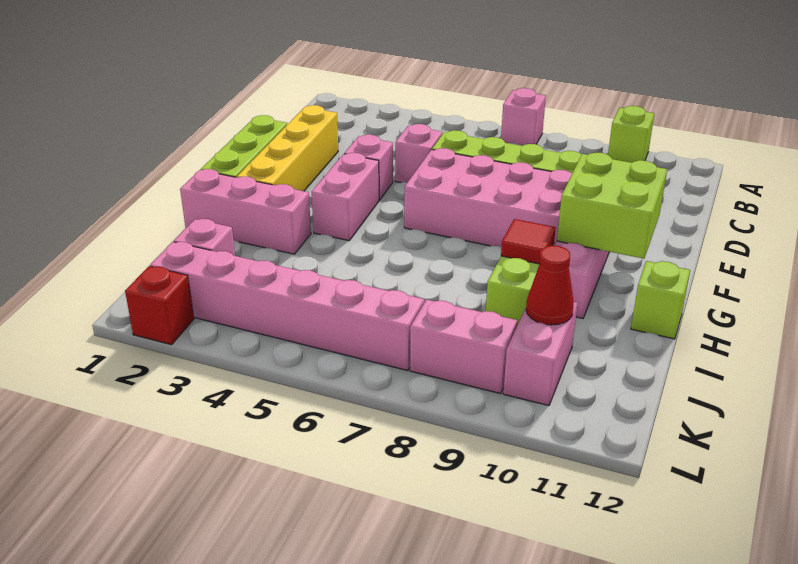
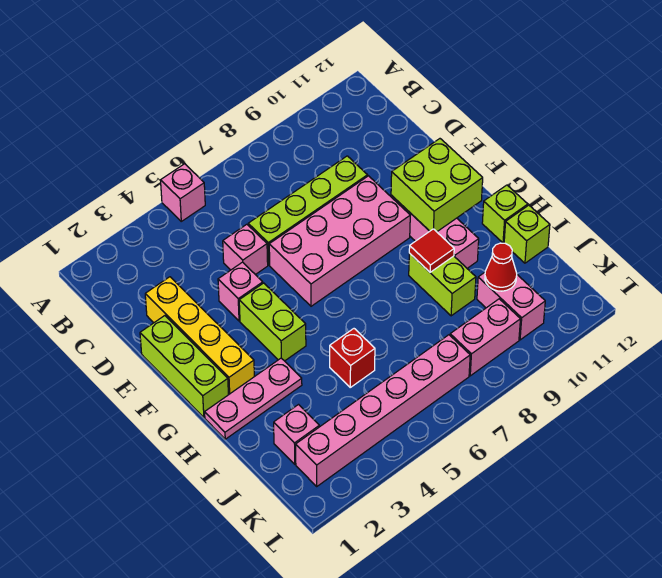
pink brick A7 level 1 -> pink brick A5 level 1
lime brick A10 level 1 -> lime brick I12 level 1
pink brick F4:G4 level 1 -> lime brick F4:G4 level 1
pink brick H1:H3 level 1 -> pink plate H1:H3 level 1
red brick L2 level 1 -> red brick I5 level 1

